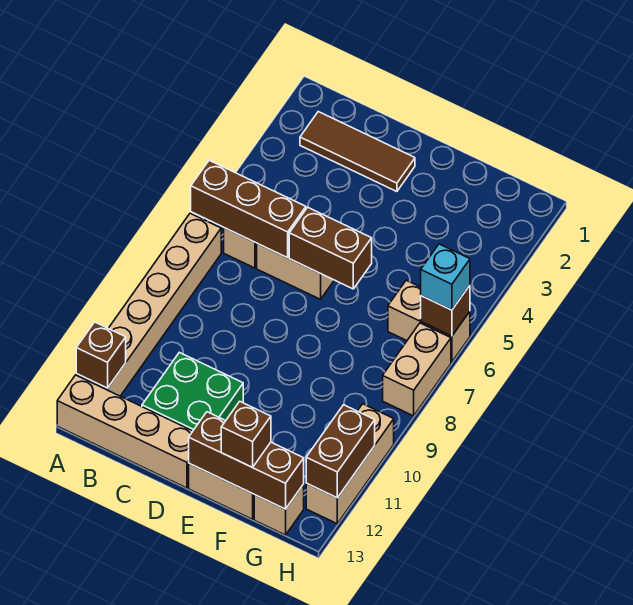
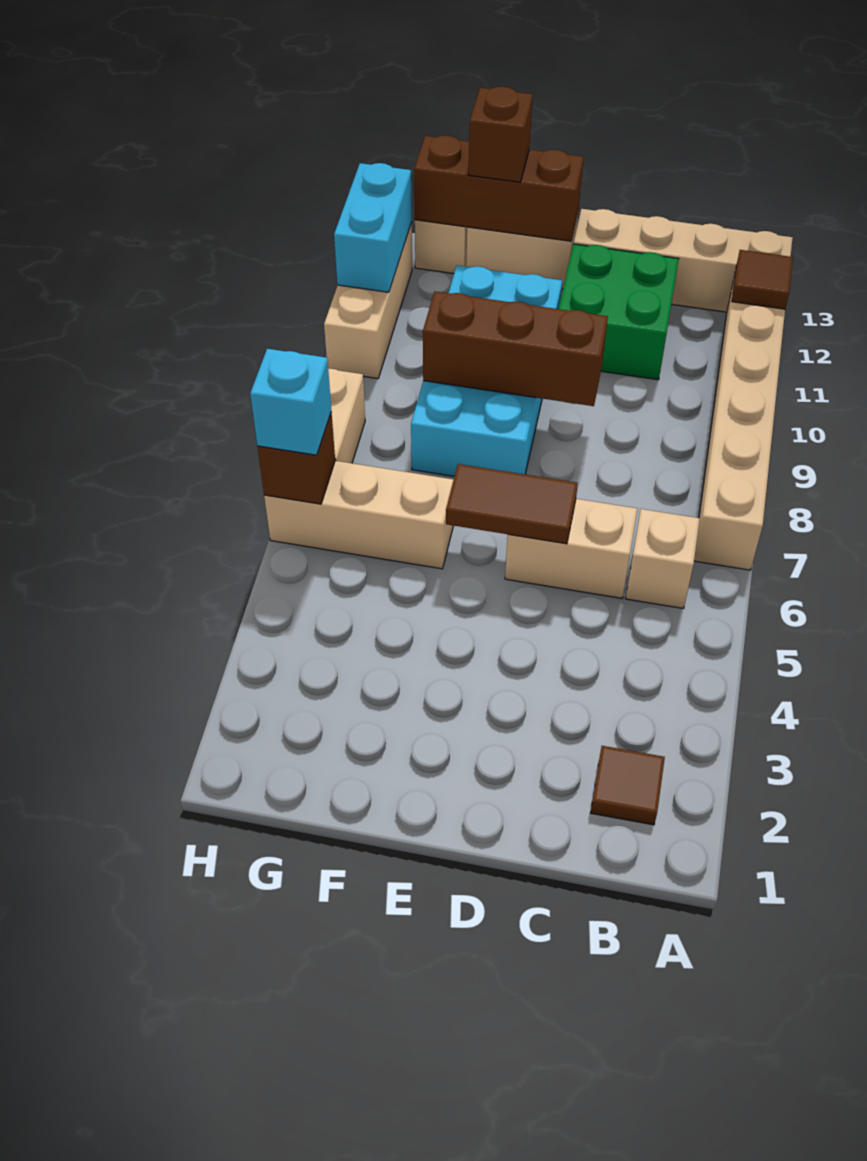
brown brick A6:C6 level 2 -> brown brick D9:F9 level 2
brown brick A12 level 2 -> brown tile A12 level 2
brown tile B2:D2 level 1 -> brown tile B2 level 1
brown brick D6:E6 level 2 -> brown tile D6:E6 level 2
none -> cyan brick E8:F11 level 1
tan brick G6:H6 level 1 -> tan brick F6:H6 level 1
brown brick H11:H12 level 2 -> cyan brick H11:H12 level 2

